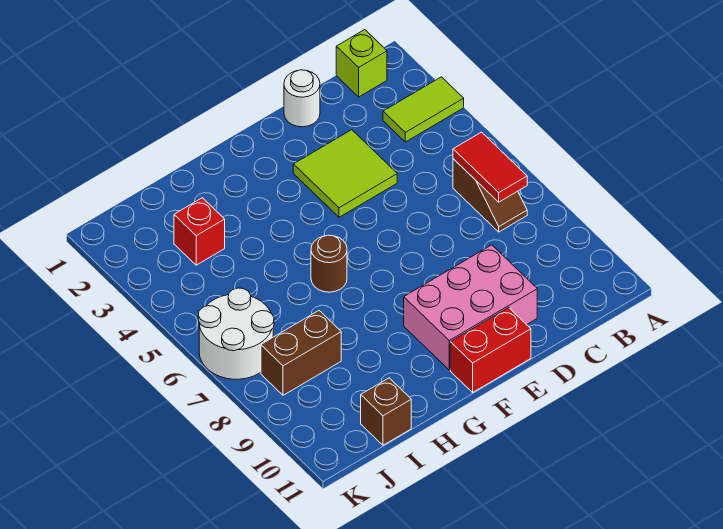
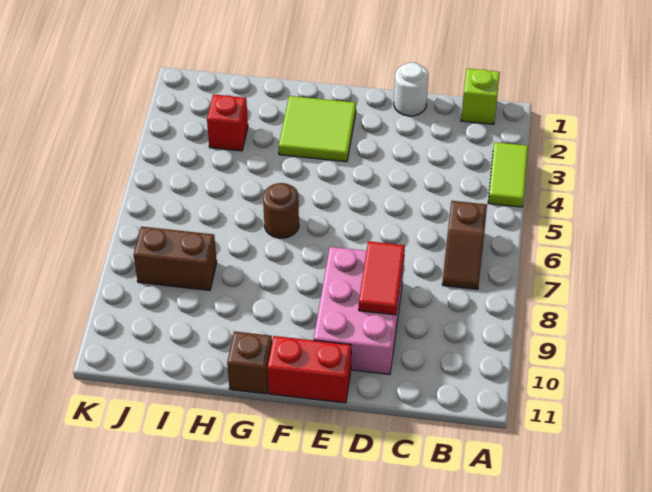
lime tile A3:B3 level 1 -> lime tile A3:A4 level 1
red tile B6:B7 level 2 -> red tile D8:D9 level 2
lime tile D3:E4 level 1 -> lime tile F2:G3 level 1
pink brick D9:F10 level 1 -> pink brick D8:E10 level 1
brown brick I11 level 1 -> brown brick G11 level 1
white round brick J6:K7 level 1 -> none

